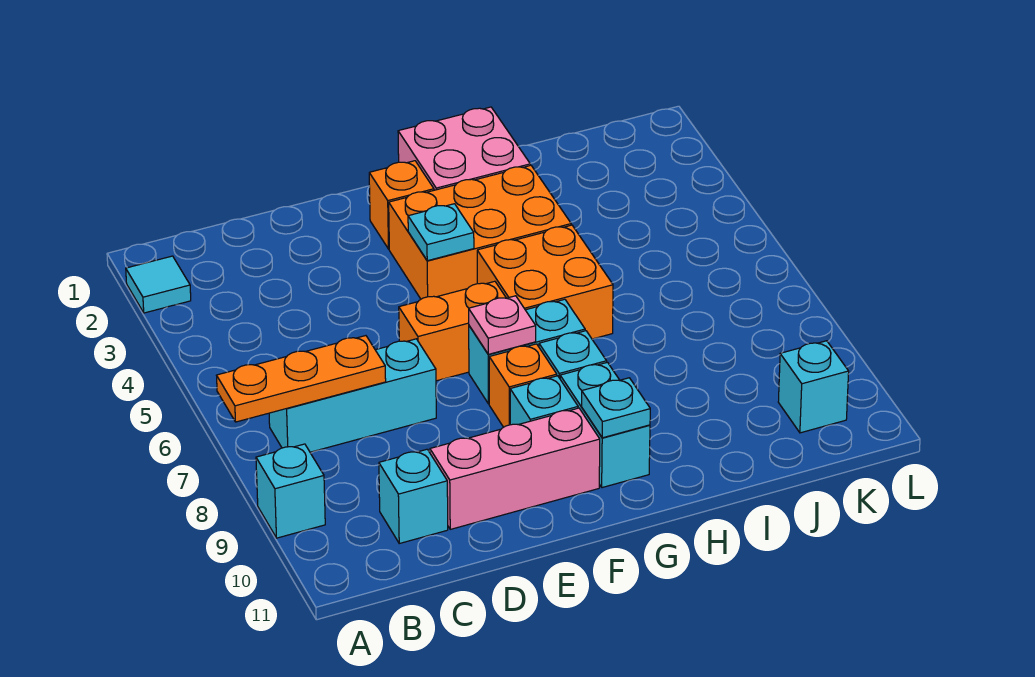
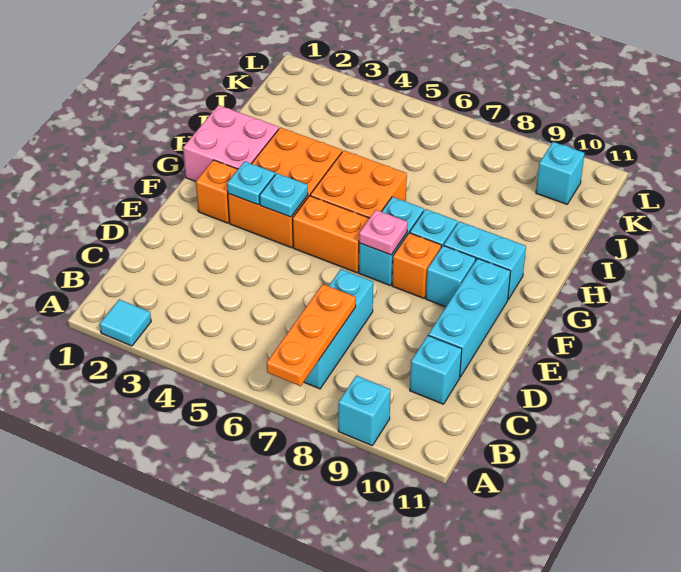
pink brick D10:F10 level 1 -> cyan brick D10:F10 level 1
orange brick E6:F6 level 1 -> orange brick F5:F6 level 1
cyan plate G10 level 2 -> cyan plate F3 level 2

